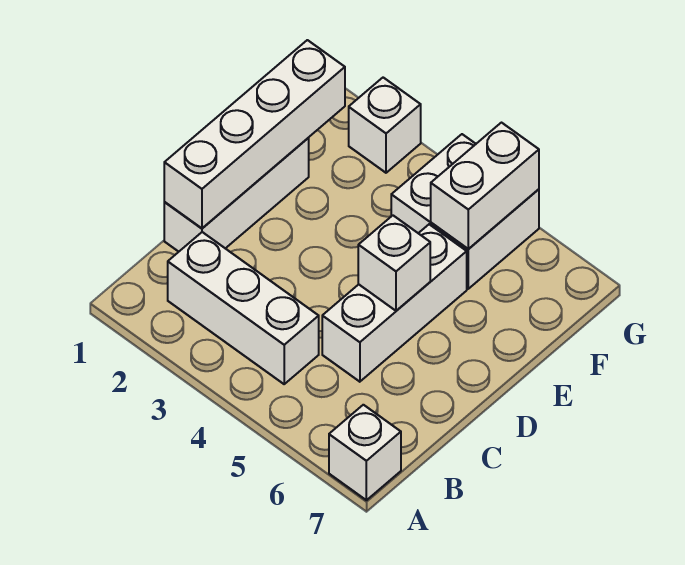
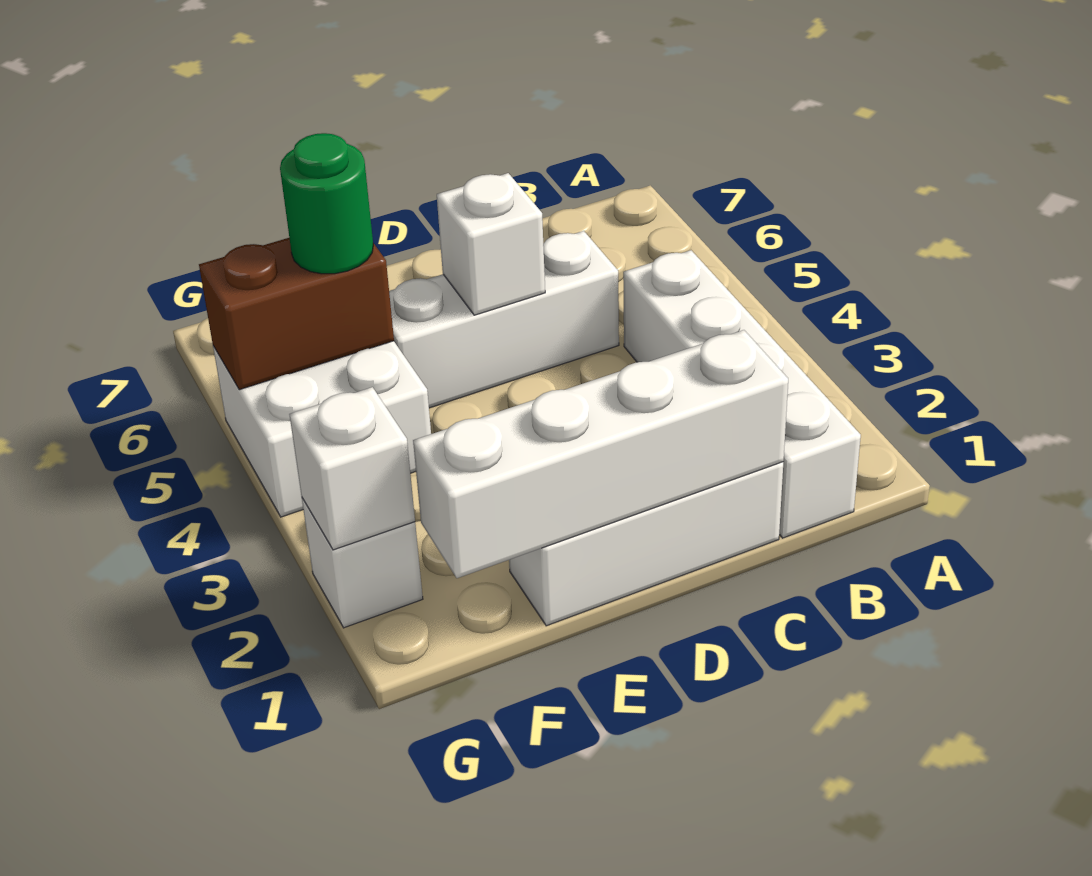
white brick A7 level 1 -> white brick G2 level 2
white brick B2:B4 level 1 -> white brick B1:B4 level 1
white brick F5:G5 level 2 -> brown brick F5:G5 level 2
none -> green round brick F5 level 3

